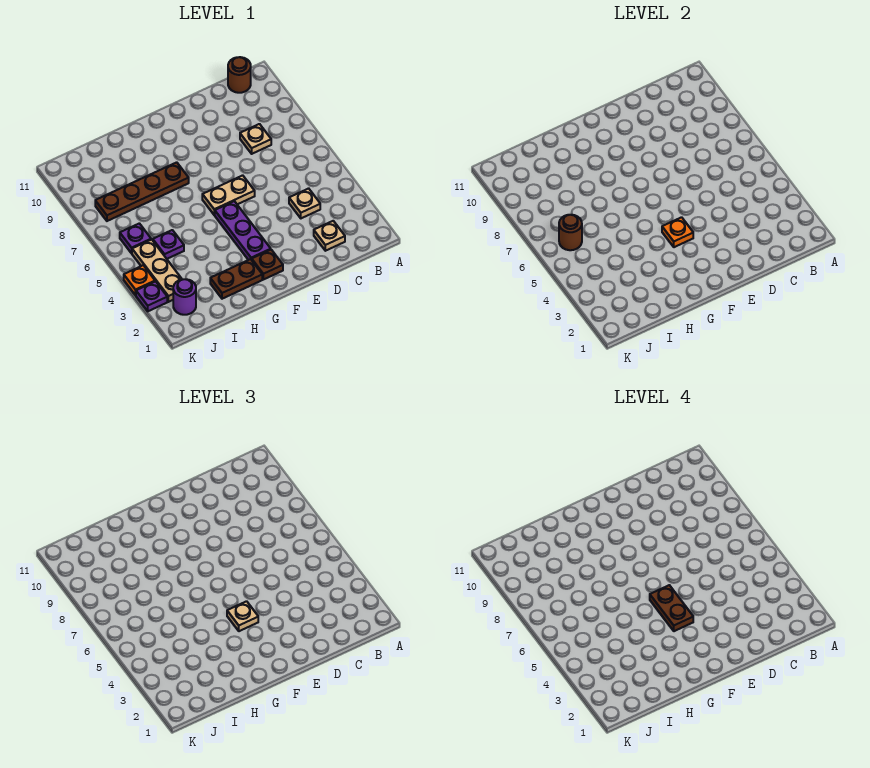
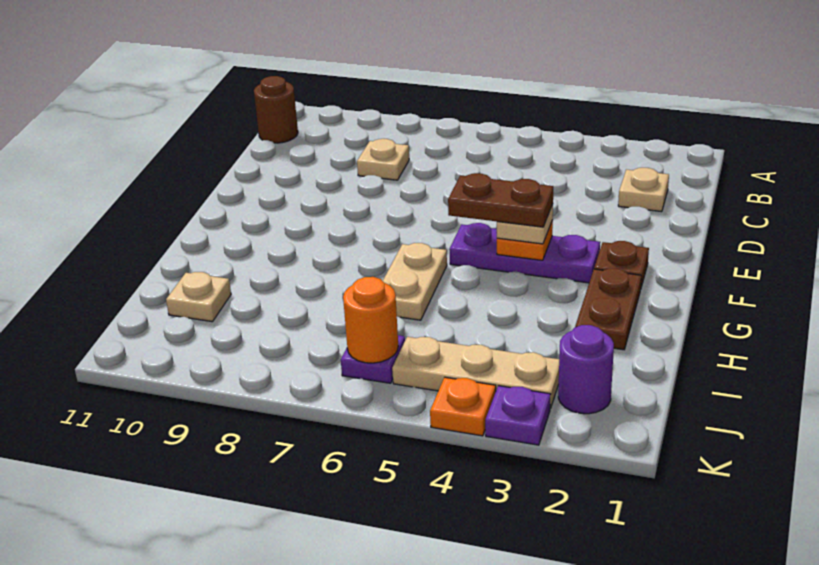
tan plate C4 level 1 -> tan plate I10 level 1
tan plate E6:F6 level 1 -> tan plate G6:H6 level 1
brown plate G8:J8 level 1 -> none
purple plate I5 level 1 -> none
brown round brick J6 level 2 -> orange round brick J6 level 2

